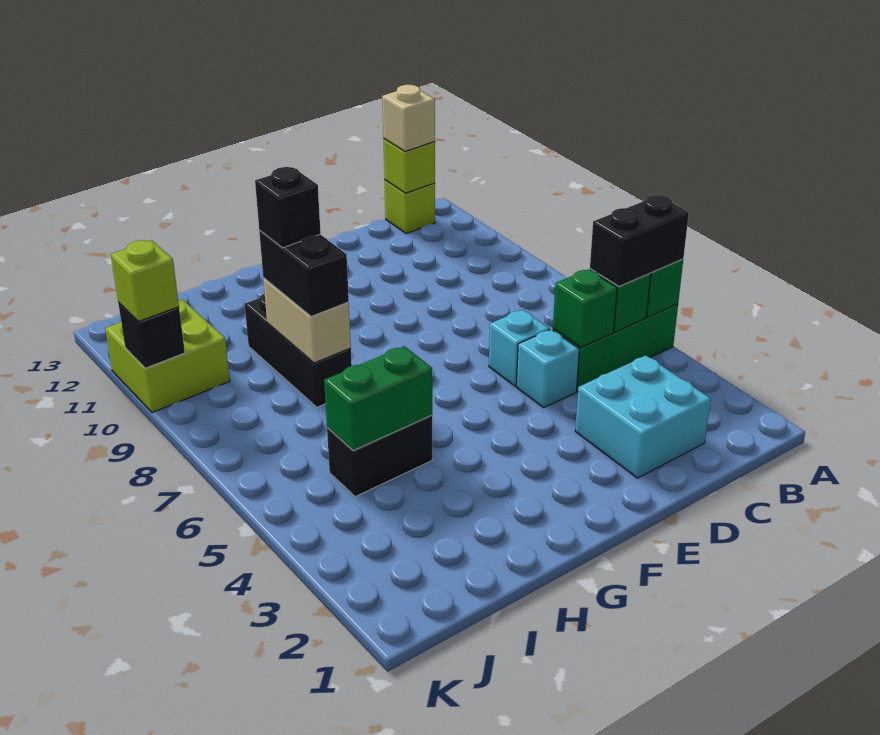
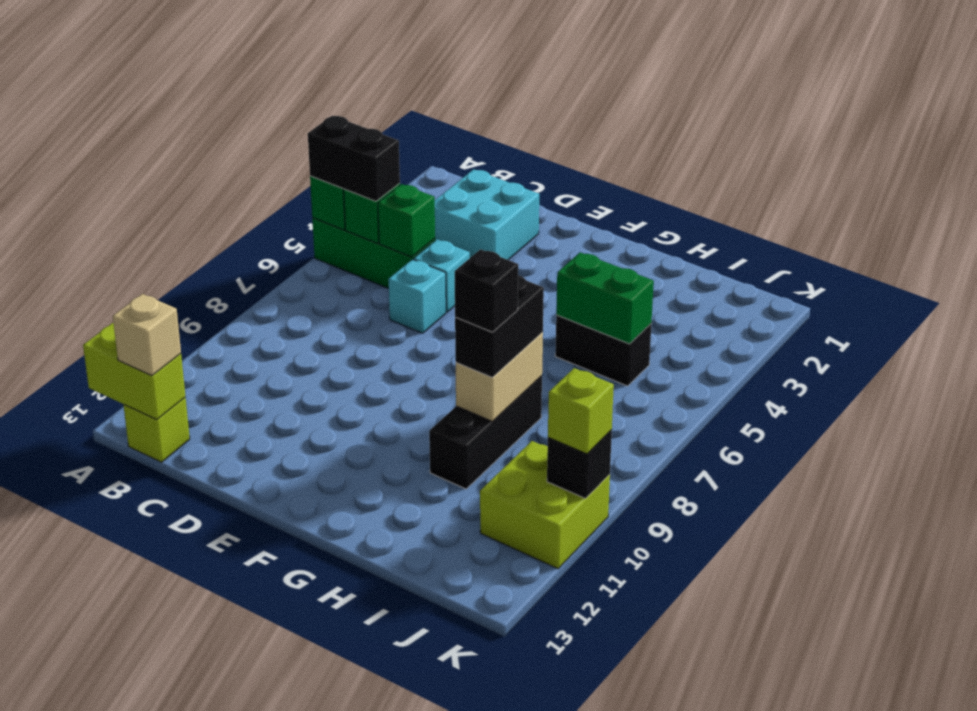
lime brick B13 level 2 -> lime brick A13:B13 level 2

